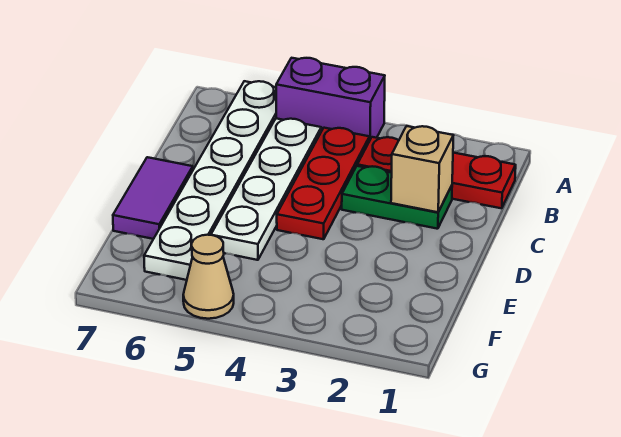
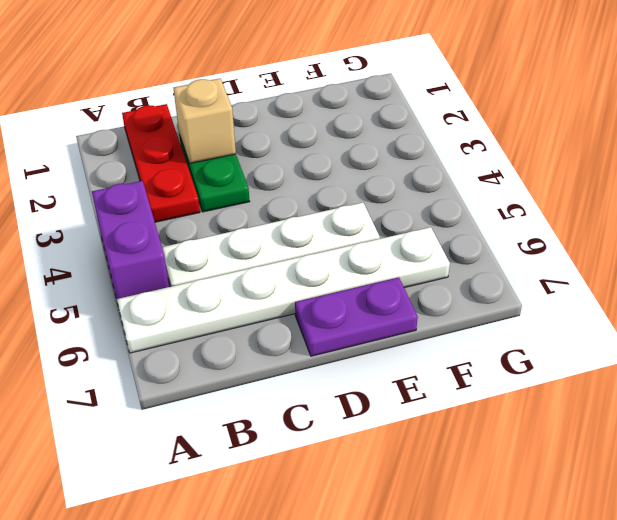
red plate B4:D4 level 1 -> none
purple tile D7:E7 level 1 -> purple plate D7:E7 level 1
tan cone G5 level 1 -> none

